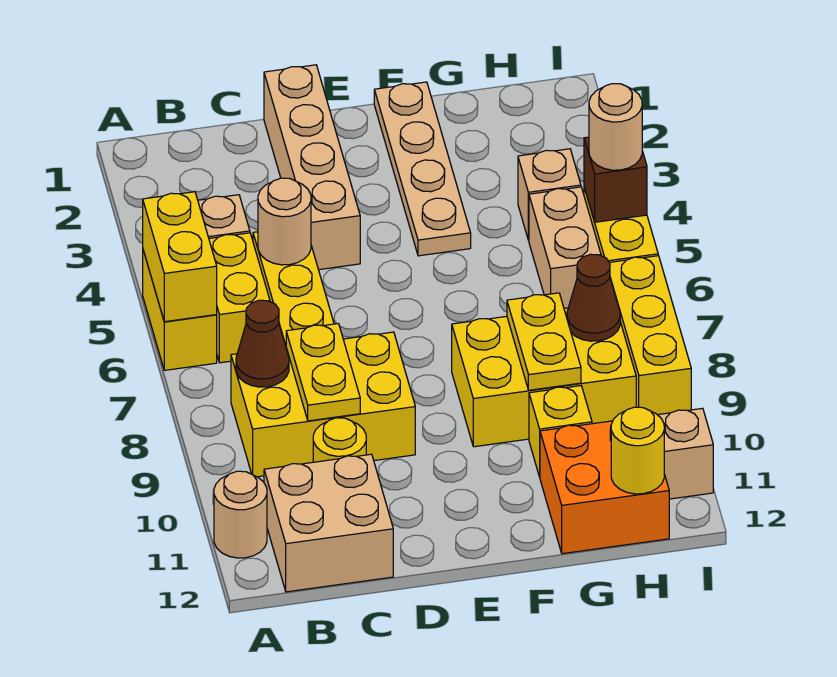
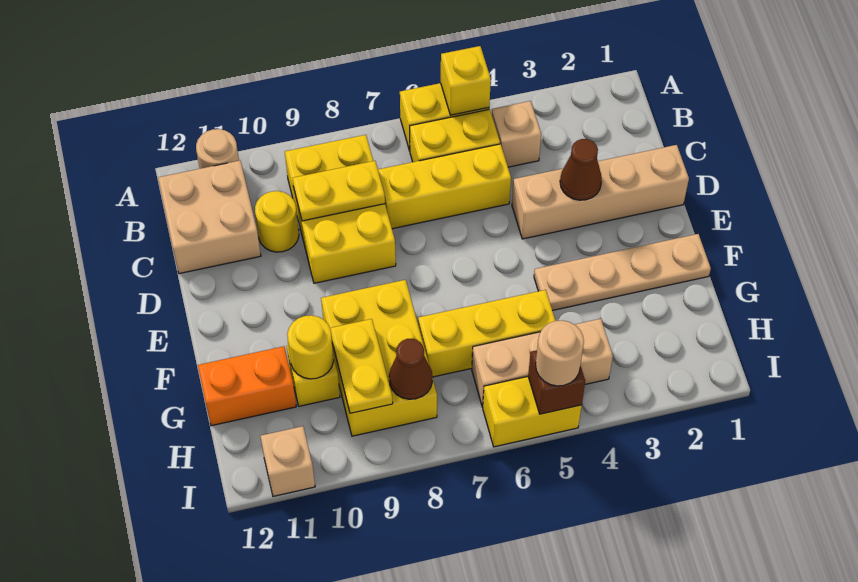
yellow brick A5:A6 level 2 -> yellow brick A5 level 2
brown cone B8 level 2 -> brown cone D3 level 2
tan round brick C5 level 2 -> none
yellow plate G8:G9 level 2 -> yellow plate G9:H9 level 2
orange brick G11:H12 level 1 -> orange brick G11:G12 level 1
yellow round brick H12 level 2 -> yellow round brick G10 level 2
yellow brick I7:I9 level 1 -> yellow brick G5:G7 level 1

